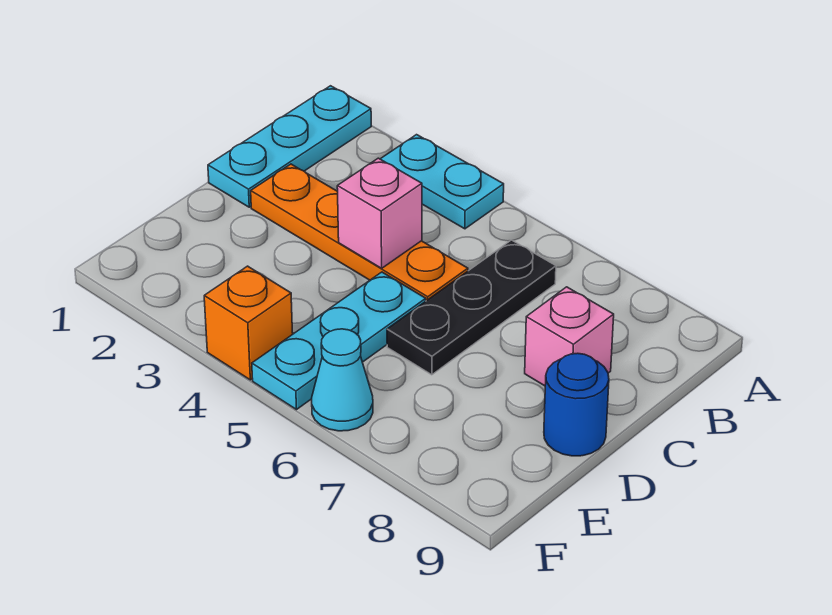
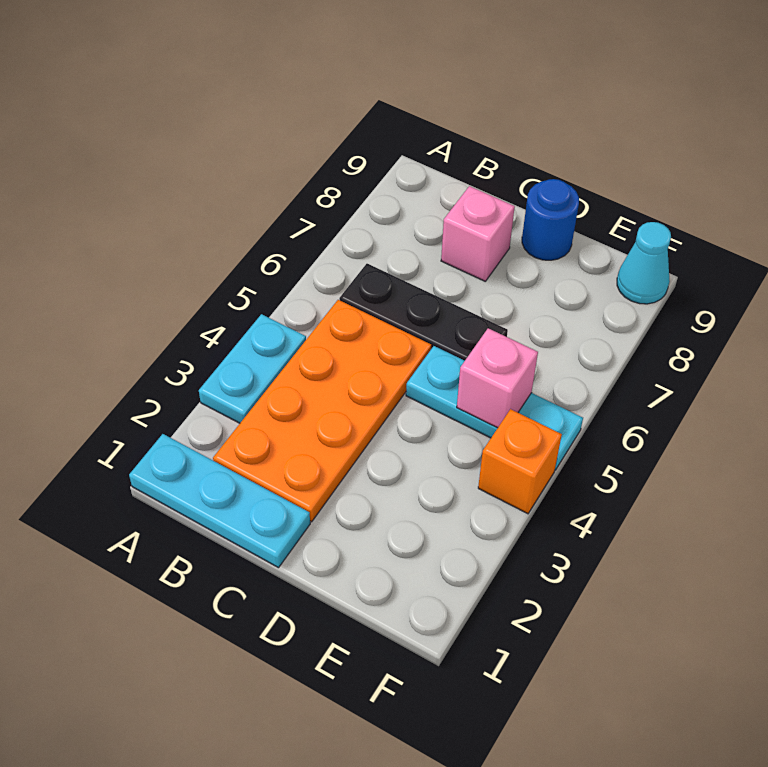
orange plate C2:C5 level 1 -> orange plate B2:C5 level 1
pink brick C4 level 2 -> pink brick E5 level 2
cyan cone F6 level 1 -> cyan cone F9 level 1

